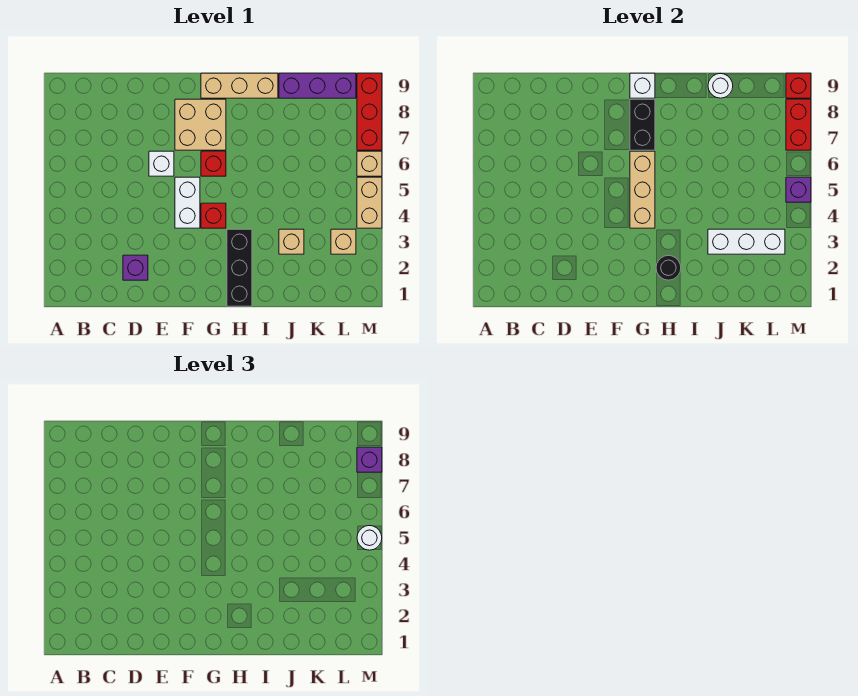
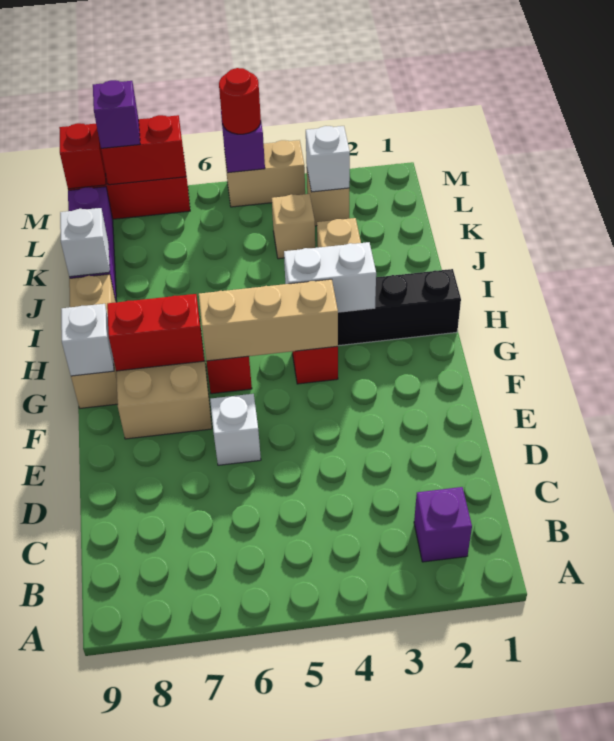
purple brick D2 level 1 -> purple brick B2 level 1
white brick F4:F5 level 1 -> white brick H3:H4 level 2
black brick G7:G8 level 2 -> red brick G7:G8 level 2
black round brick H2 level 2 -> none
white brick J3:L3 level 2 -> white brick L3 level 2
white round brick J9 level 2 -> white brick J9 level 2
white round brick M5 level 3 -> red round brick M5 level 3
tan brick M6 level 1 -> tan brick K4 level 1

